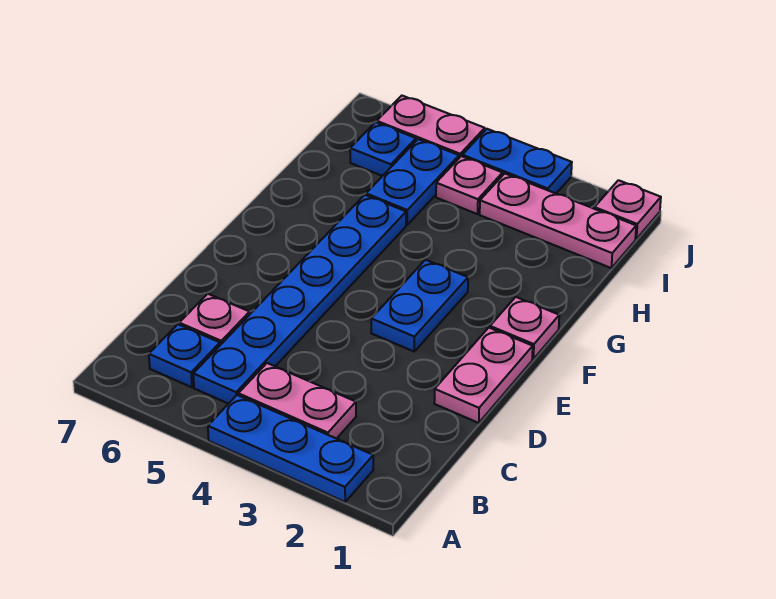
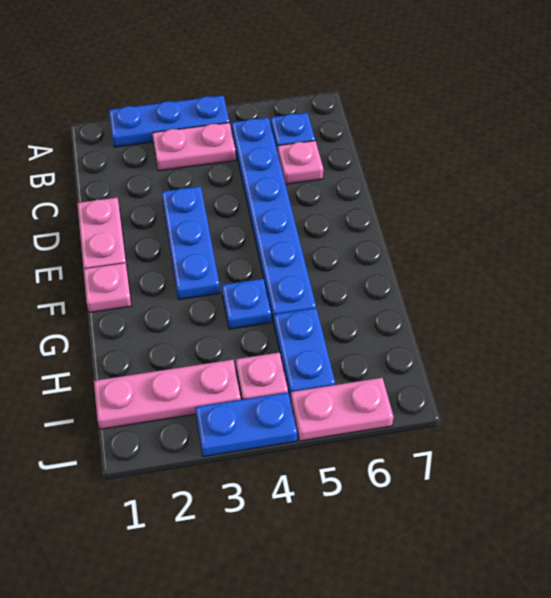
blue plate E3:F3 level 1 -> blue plate D3:F3 level 1
blue plate I6 level 1 -> blue plate G4 level 1
pink plate J1 level 1 -> none

